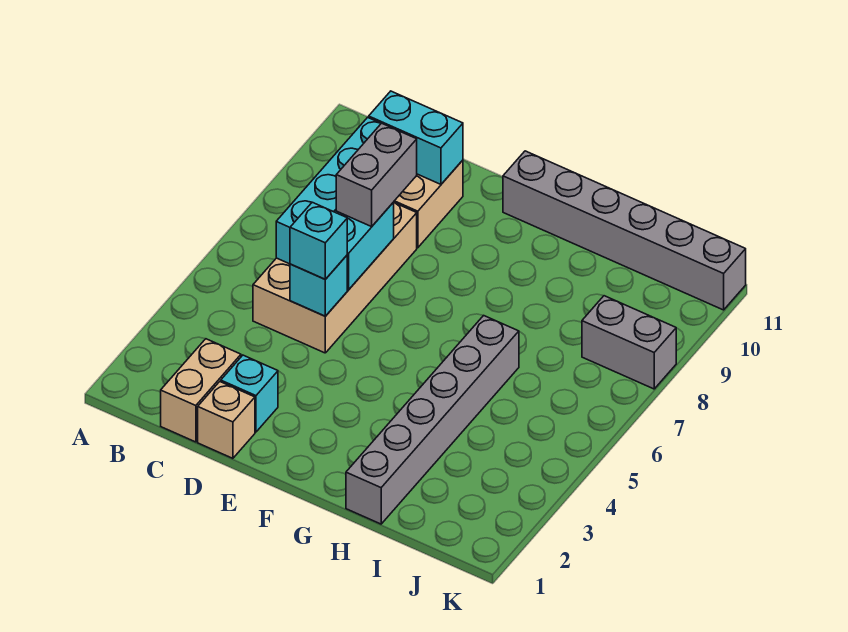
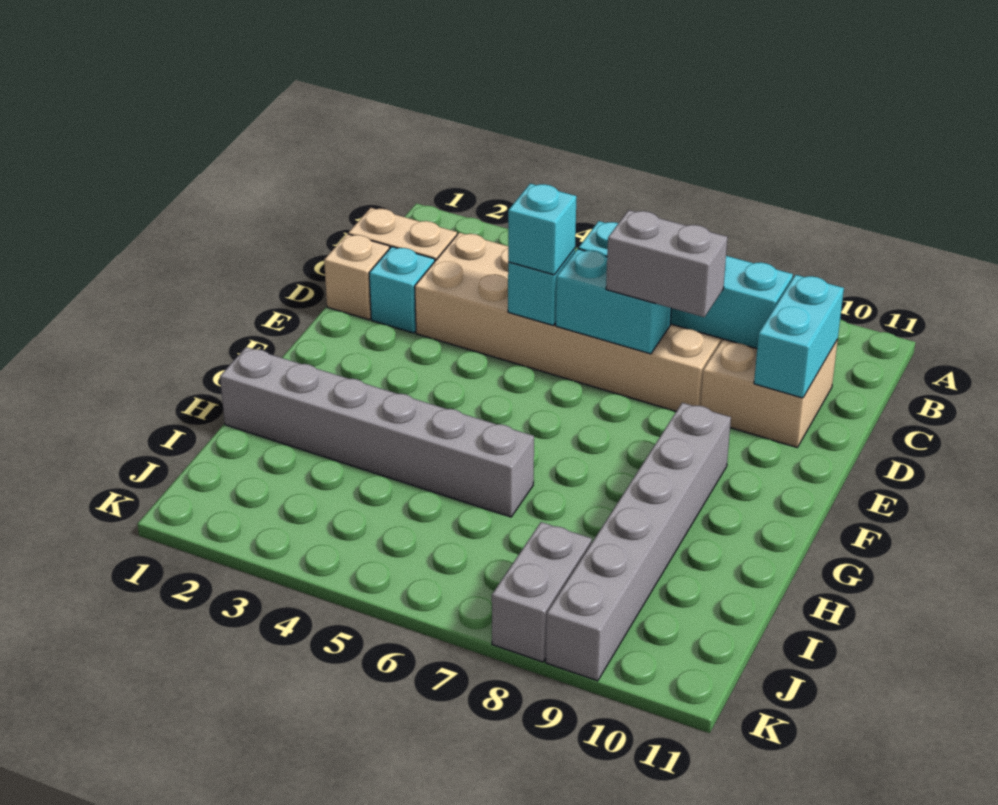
tan brick C5:D8 level 1 -> tan brick C3:D8 level 1
grey brick F11:K11 level 1 -> grey brick F9:K9 level 1

